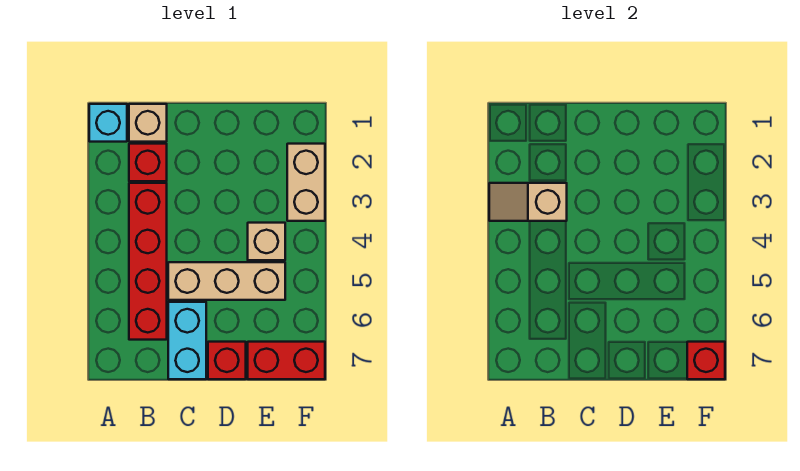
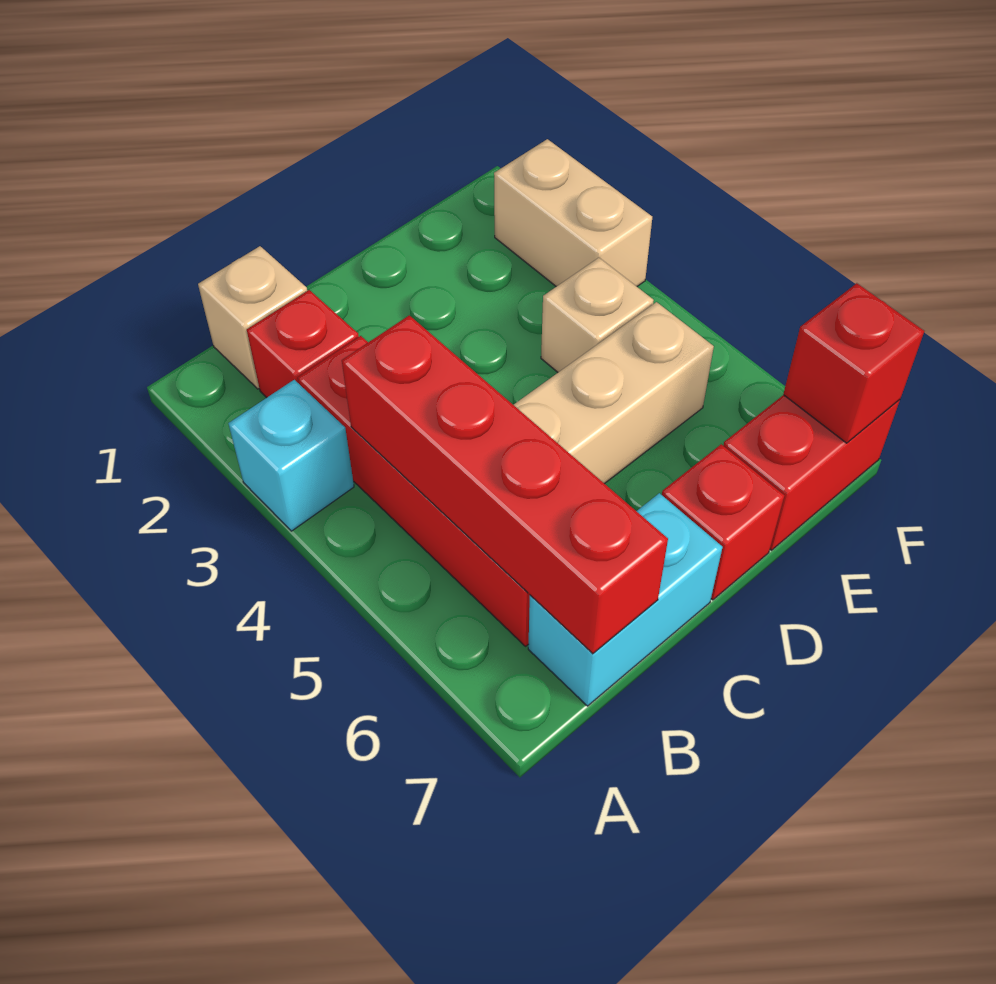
cyan brick A1 level 1 -> cyan brick A3 level 1
tan slope A3:B3 level 2 top B -> none
none -> red brick B4:B7 level 2
cyan brick C6:C7 level 1 -> cyan brick B7:C7 level 1

